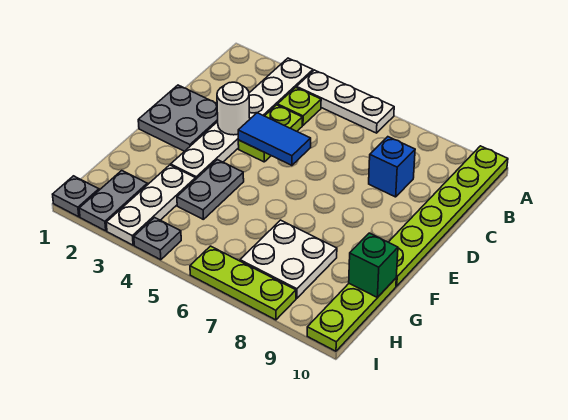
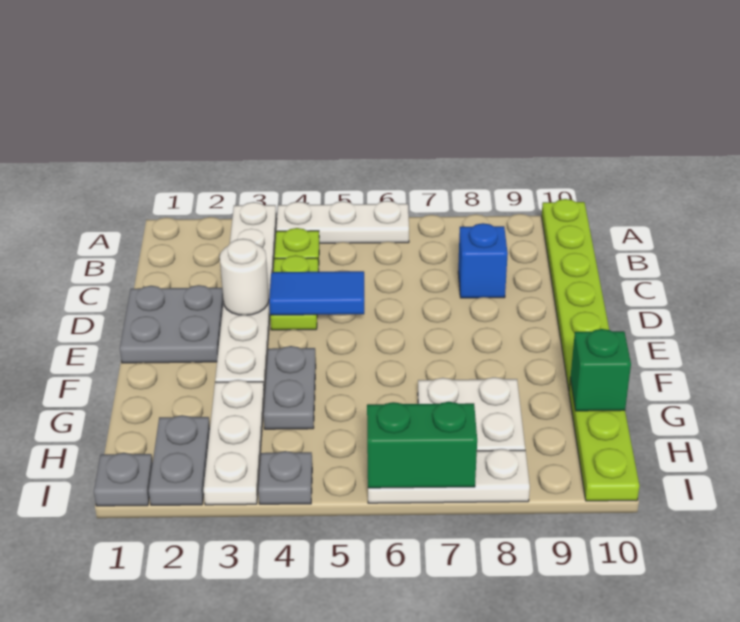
lime plate I6:I8 level 1 -> white plate I6:I8 level 1
none -> green brick I6:I7 level 2

